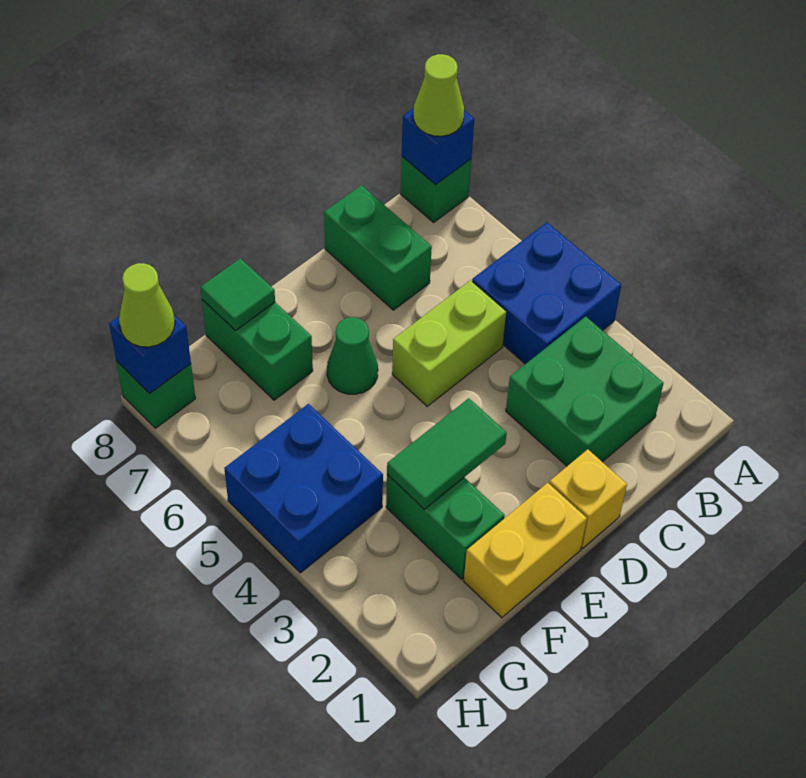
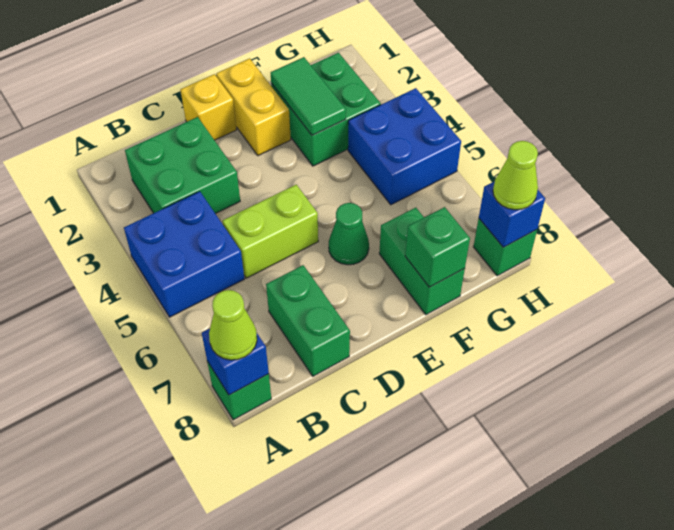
yellow brick E1:F1 level 1 -> yellow brick E1:E2 level 1
green tile E3:F3 level 2 -> green tile F2:F3 level 2
green brick F2:F3 level 1 -> green brick F2:G3 level 1
green tile F8 level 2 -> green brick F8 level 2

